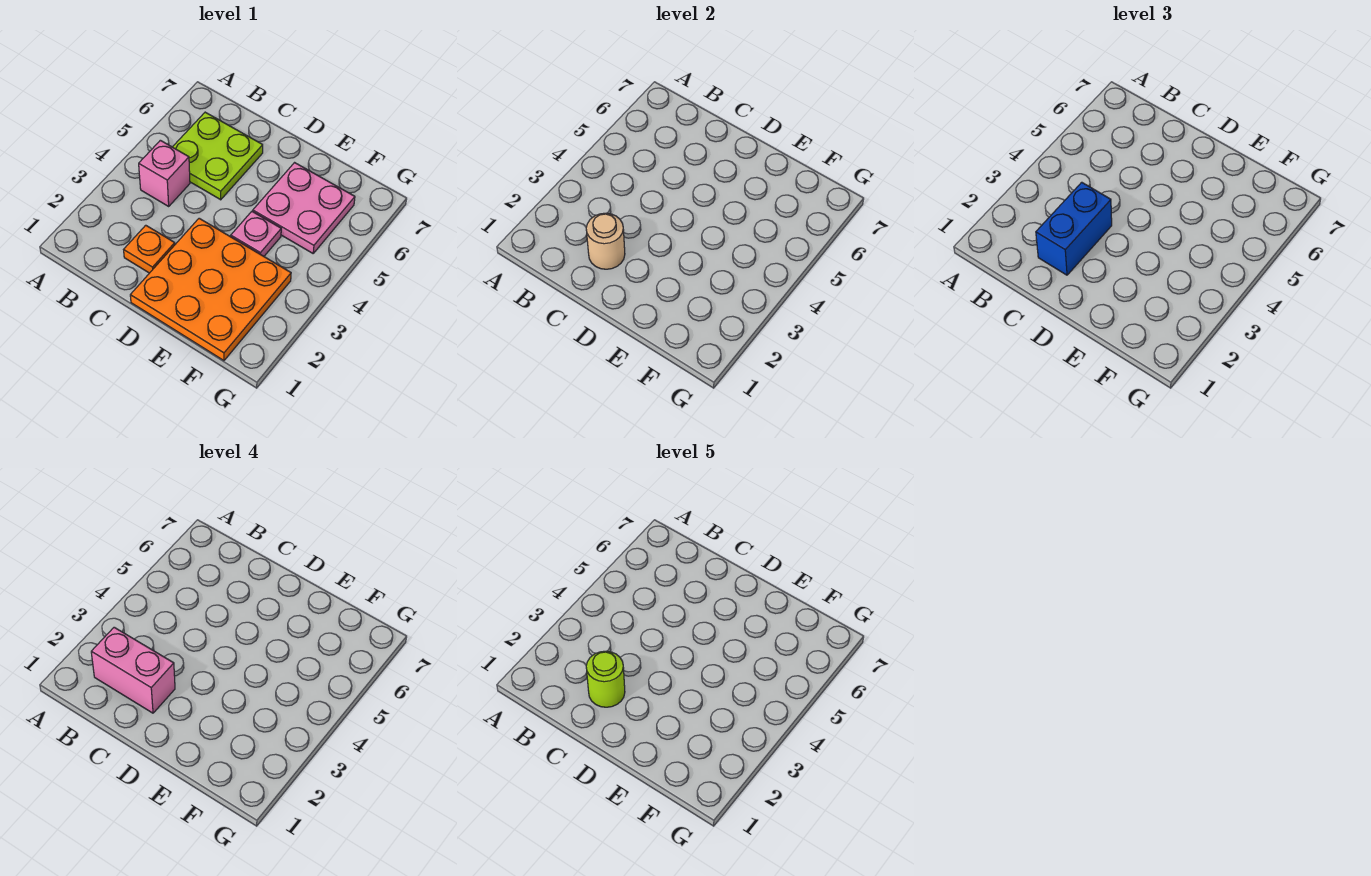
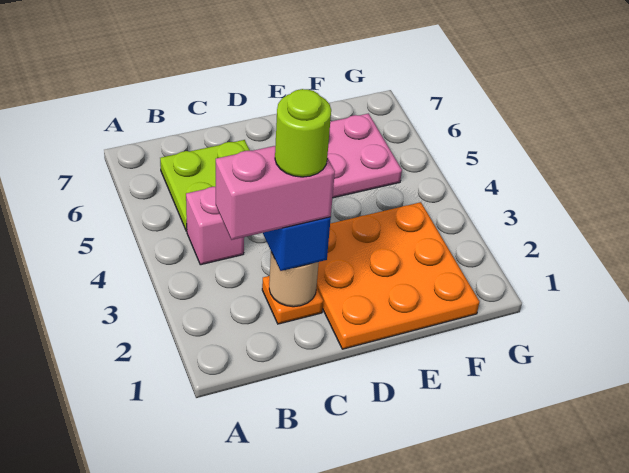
pink plate E4 level 1 -> none

